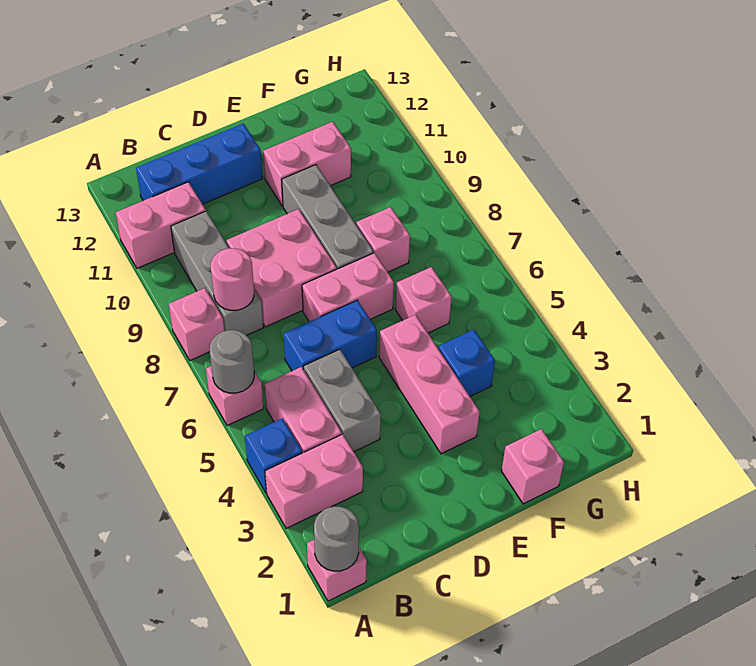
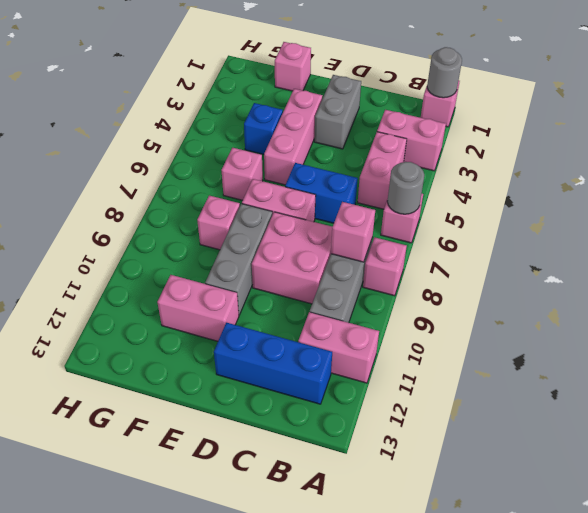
blue brick A4 level 1 -> none
pink round brick B8 level 2 -> pink brick B8 level 2
grey brick C4:C5 level 1 -> grey brick D2:D3 level 1

